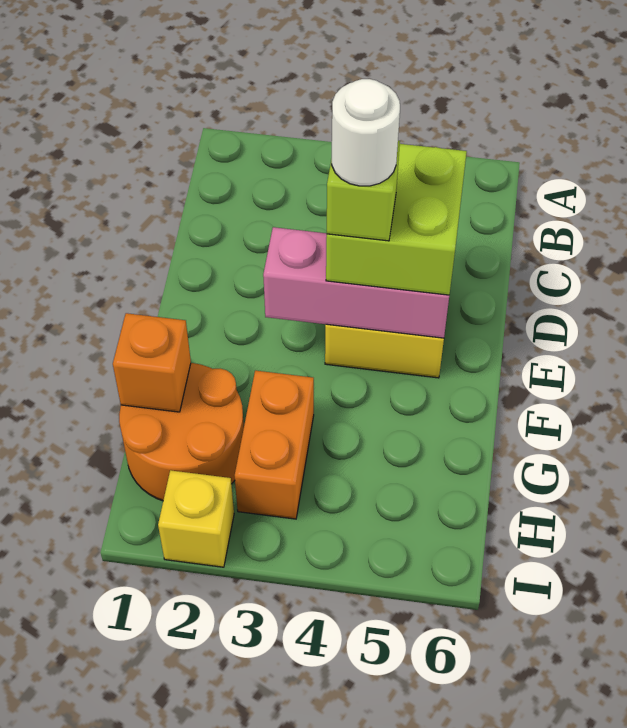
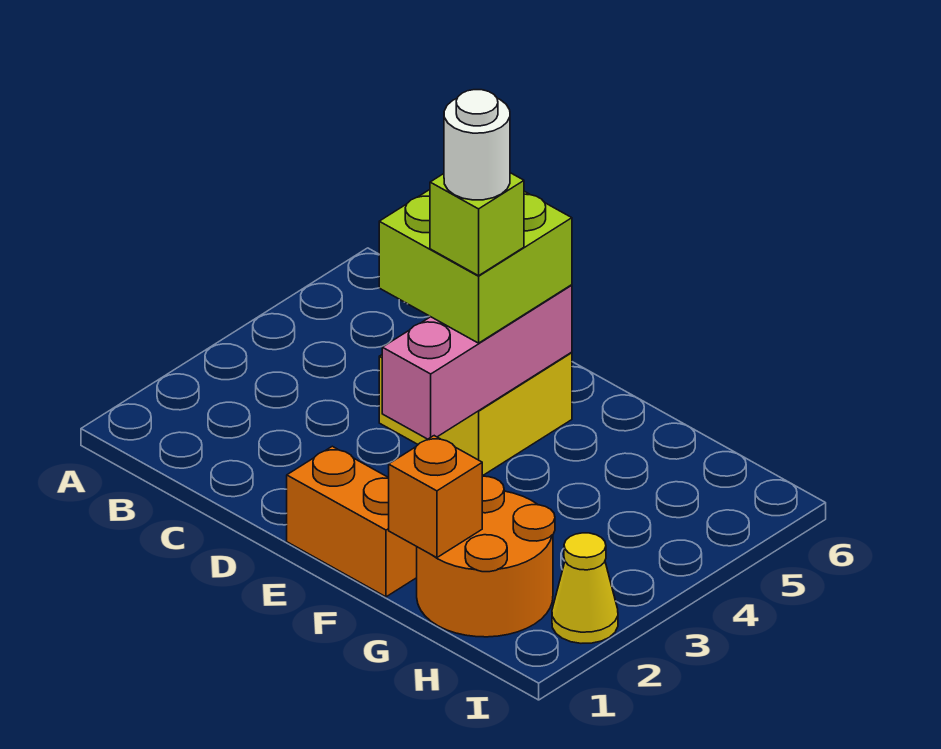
orange brick G3:H3 level 1 -> orange brick E1:F1 level 1
yellow brick I2 level 1 -> yellow cone I2 level 1

